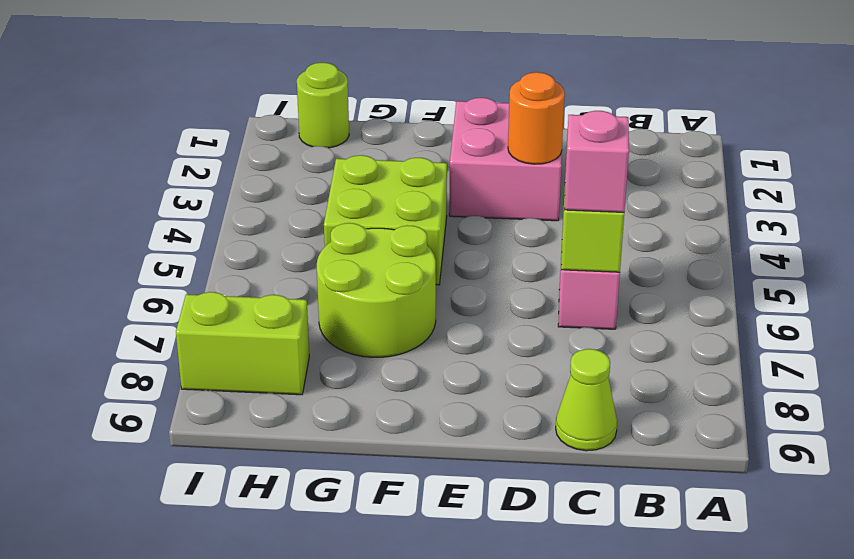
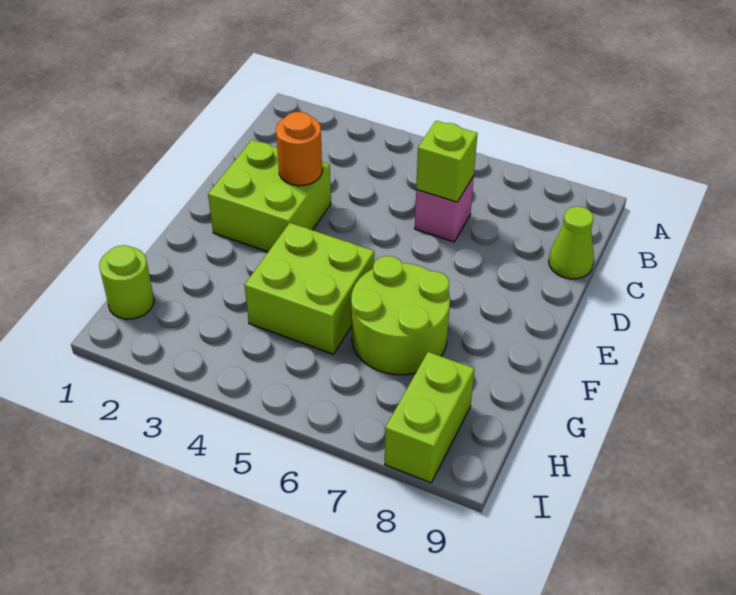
pink brick C6 level 3 -> none
pink brick D2:E3 level 1 -> lime brick D2:E3 level 1

